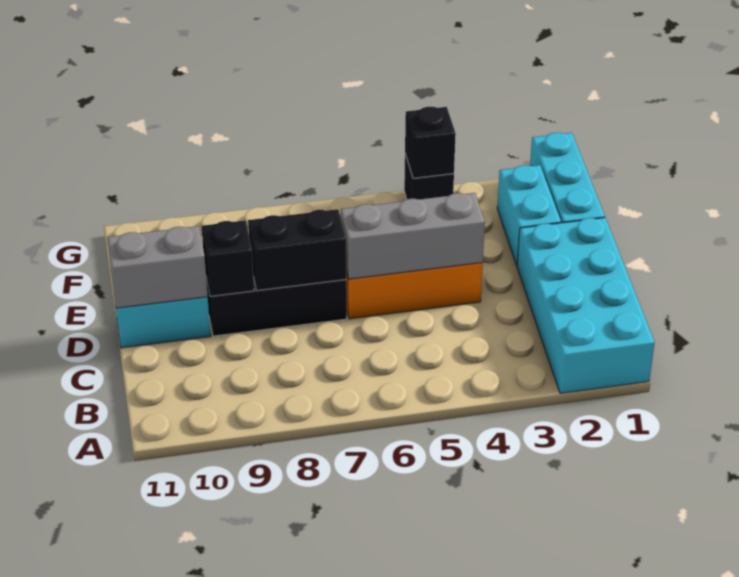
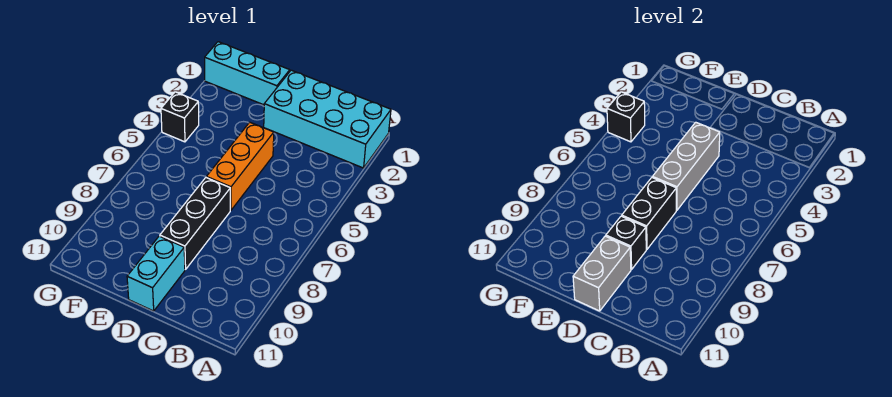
cyan brick E2:F2 level 1 -> none

